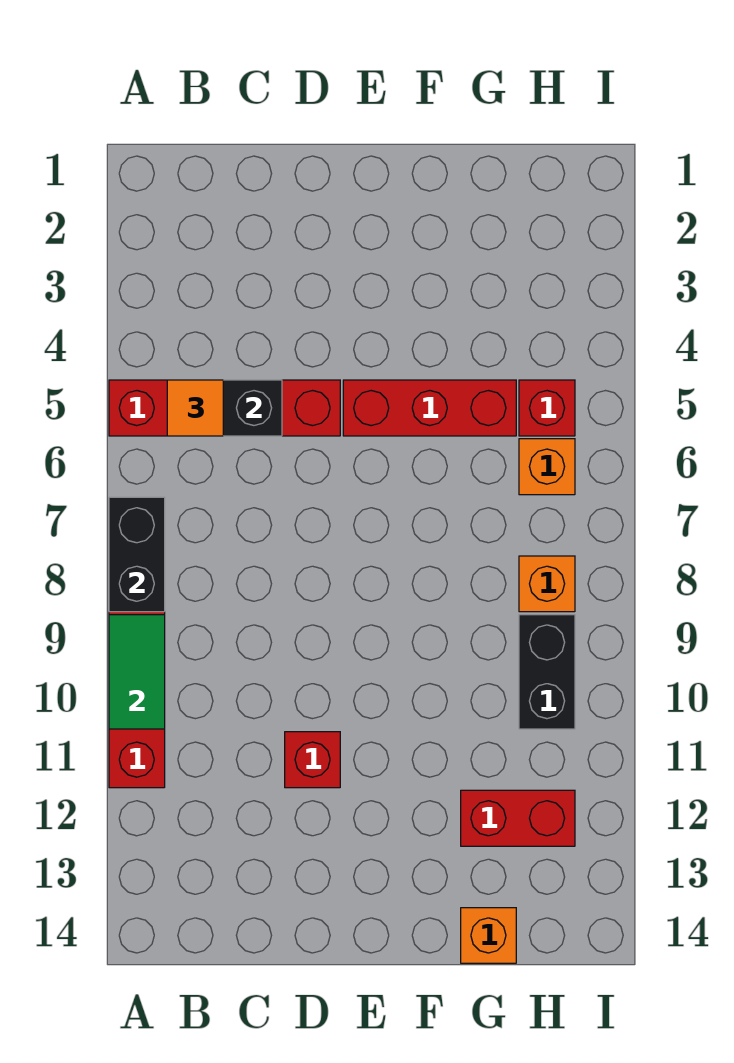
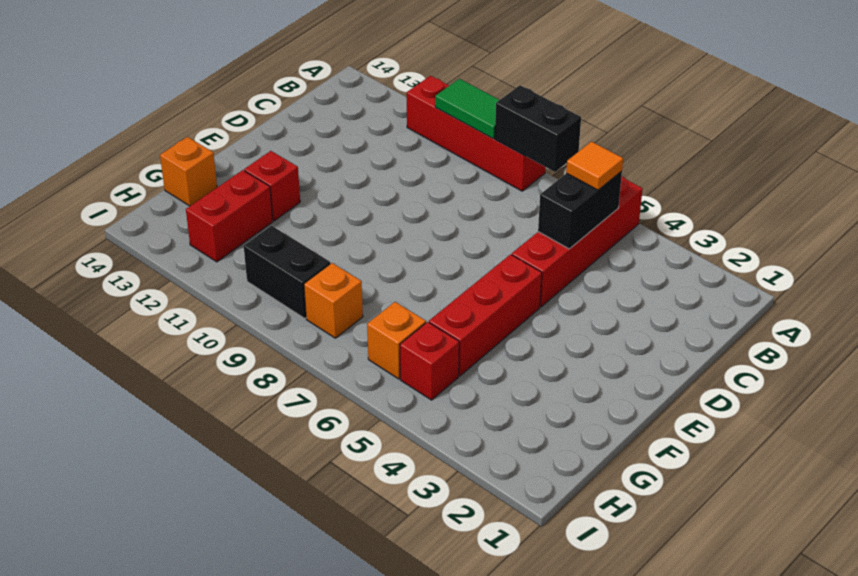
red brick D11 level 1 -> red brick F12 level 1

